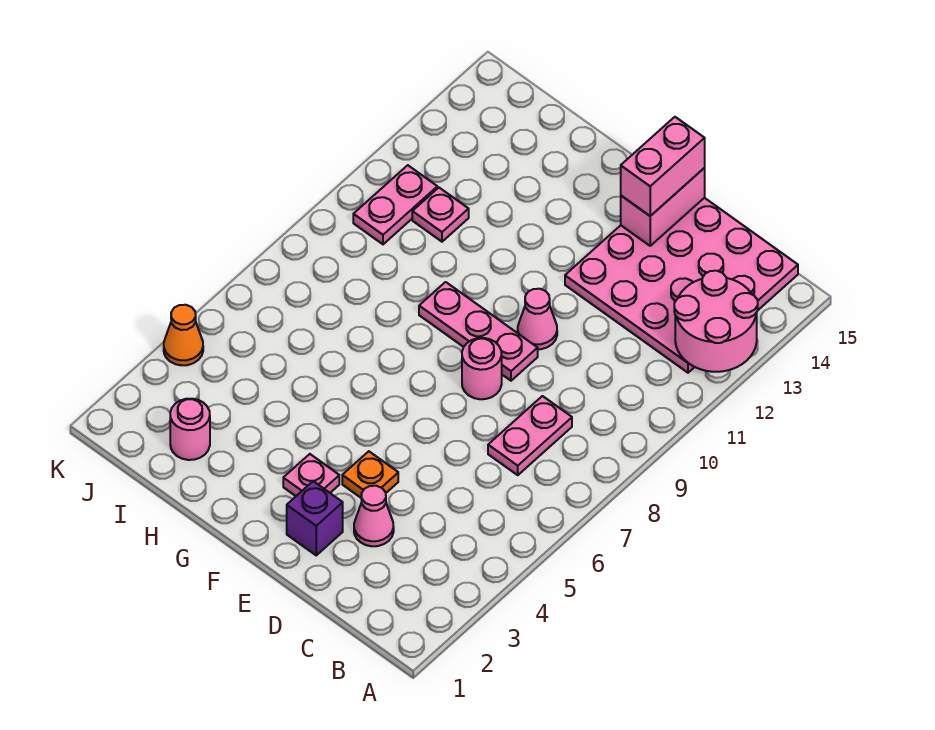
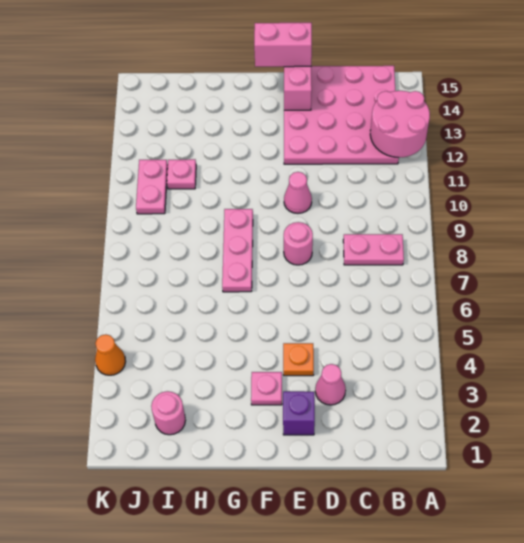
pink plate C7:C8 level 1 -> pink plate B8:C8 level 1
pink plate E9:G9 level 1 -> pink plate G7:G9 level 1
pink brick E14:E15 level 3 -> pink brick E15:F15 level 3

